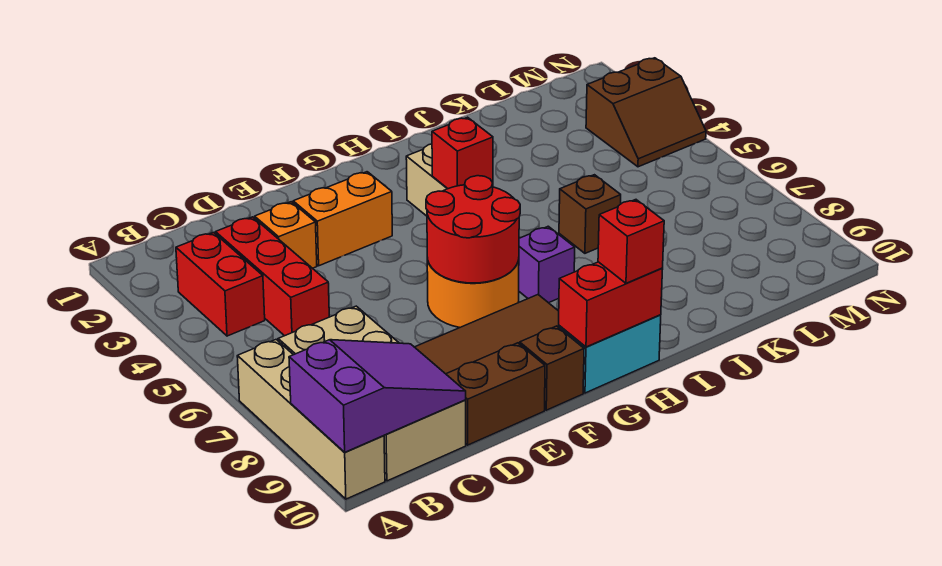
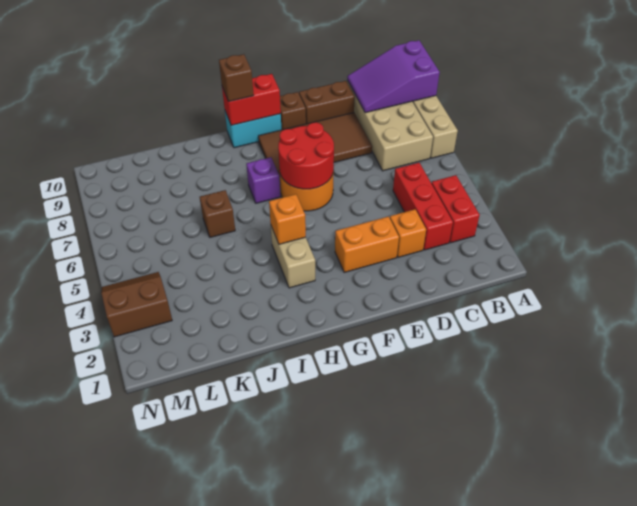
red brick H4 level 2 -> orange brick H4 level 2
red brick H10 level 3 -> brown brick H10 level 3

